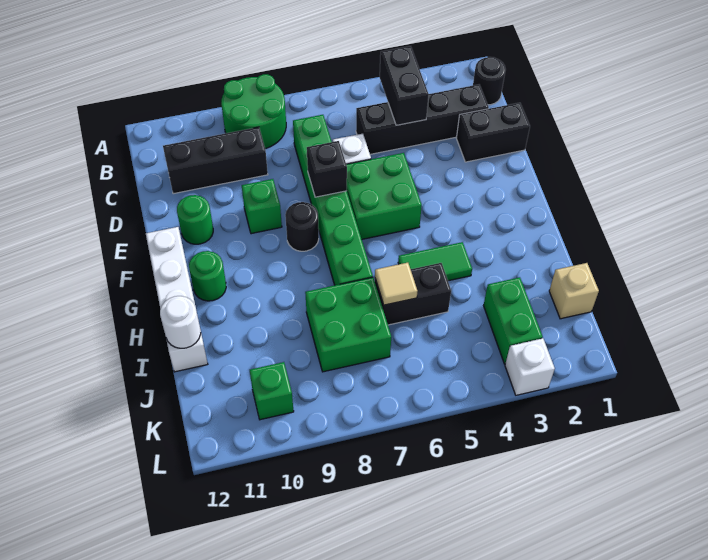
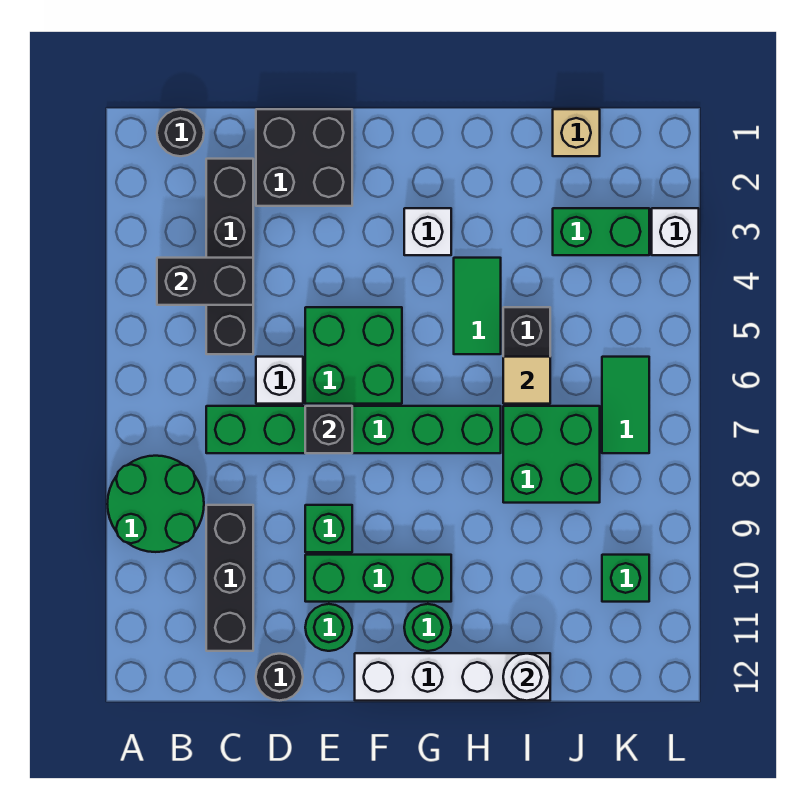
black brick D1:D2 level 1 -> black brick D1:E2 level 1
none -> green brick E10:G10 level 1
black round brick F8 level 1 -> black round brick D12 level 1
none -> white brick G3 level 1
none -> green tile K6:K7 level 1

